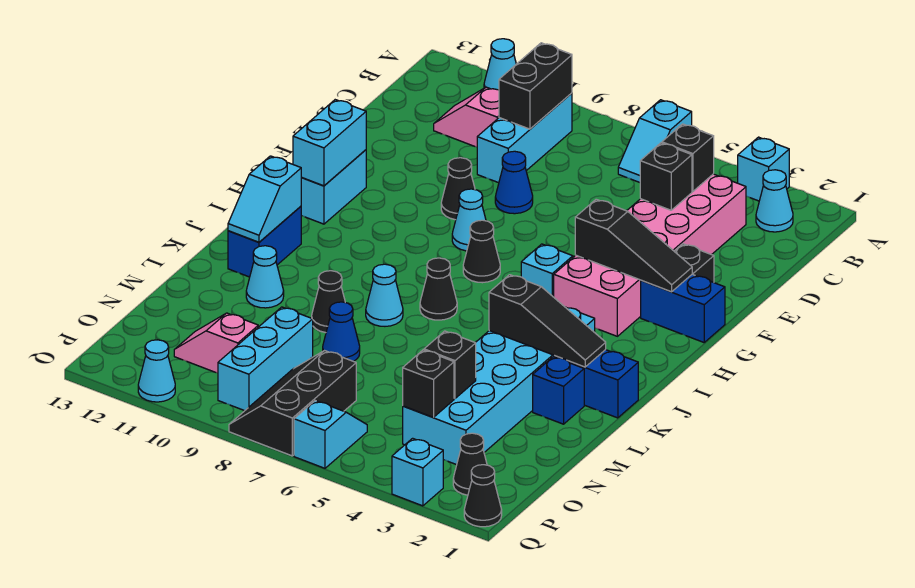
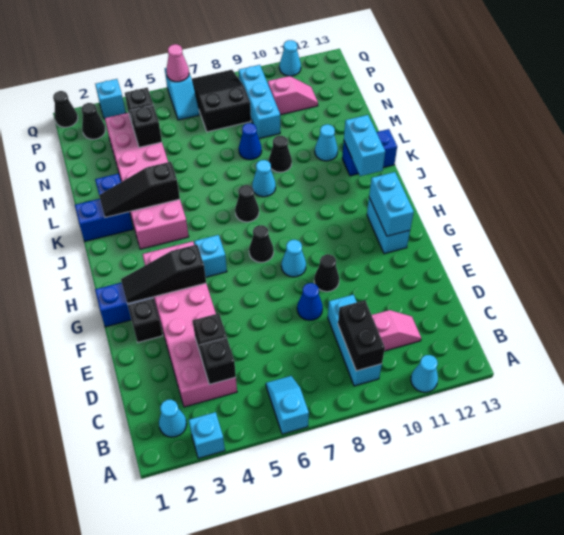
cyan brick J3:O4 level 1 -> pink brick J3:O4 level 1
blue brick J12:K12 level 1 -> blue brick K12:K13 level 1
cyan slope J12:K12 level 2 top J -> cyan brick J12:K12 level 2
black slope O7:Q8 level 1 top 7 -> black slope O7:Q8 level 1 top O
none -> pink cone Q6 level 2

